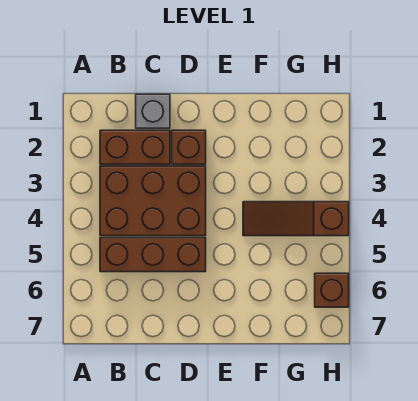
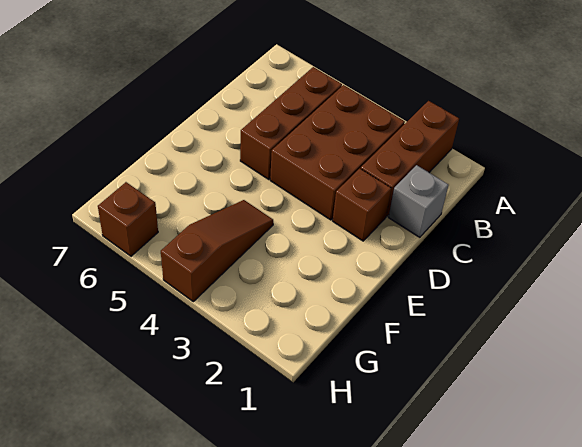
brown brick B2:C2 level 1 -> brown brick A2:C2 level 1

